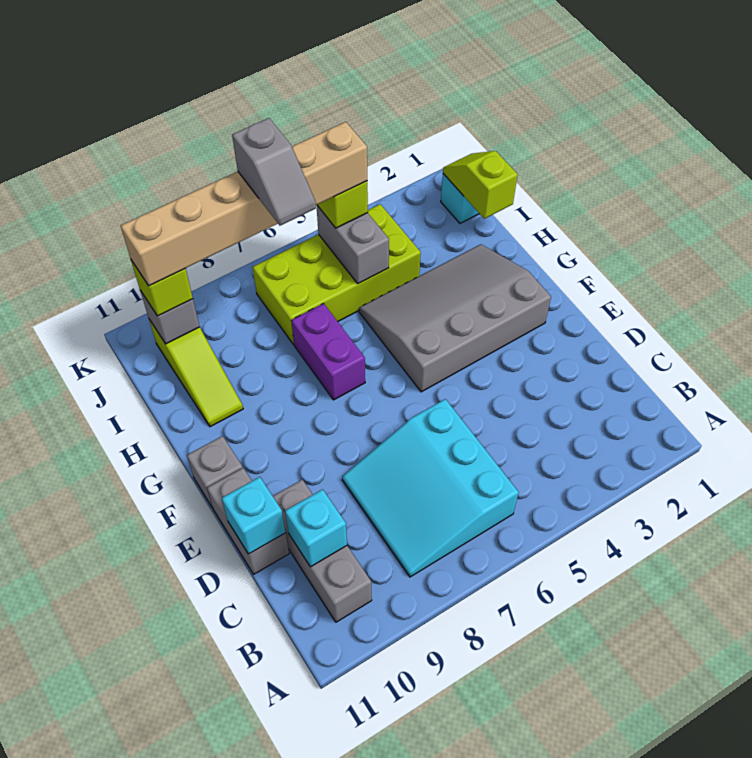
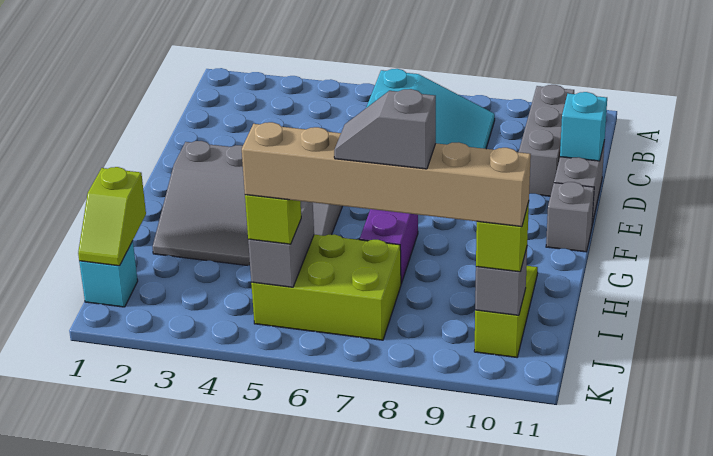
cyan brick C10 level 2 -> none
lime brick I4:J7 level 1 -> lime brick I5:J7 level 1
grey slope I7:J7 level 5 top J -> grey slope J7:J8 level 5 top 8

